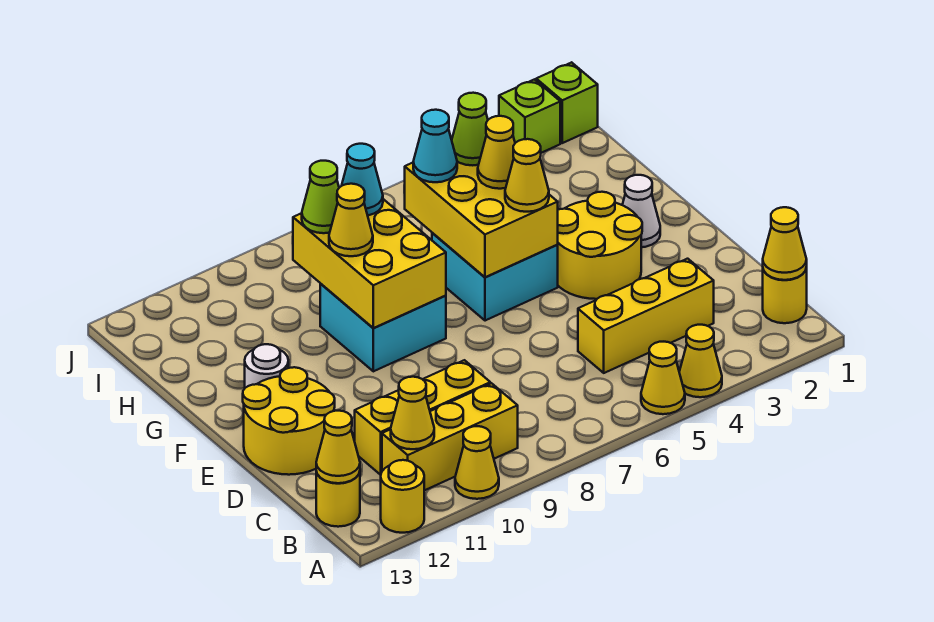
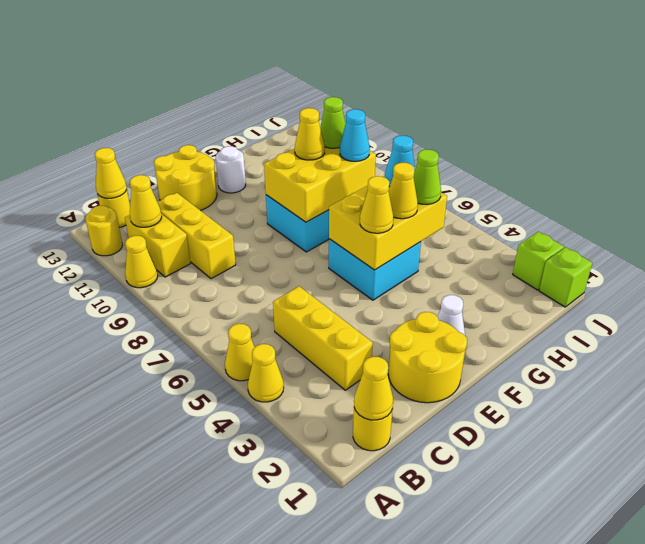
yellow brick B9:B11 level 1 -> yellow brick B10:B11 level 1
yellow round brick E3:F4 level 1 -> yellow round brick D1:E2 level 1

